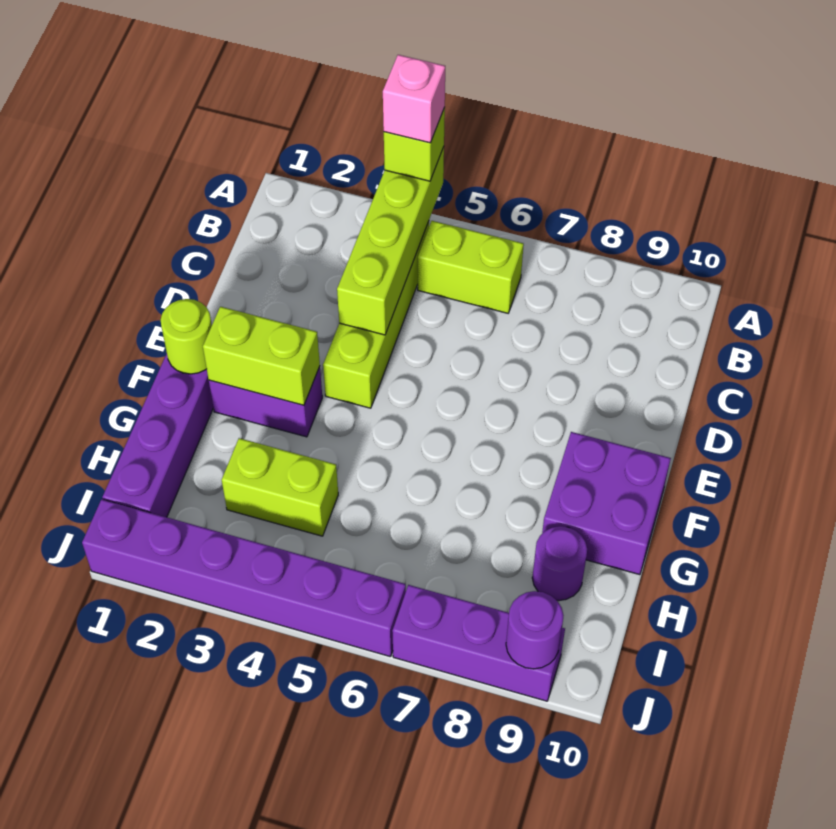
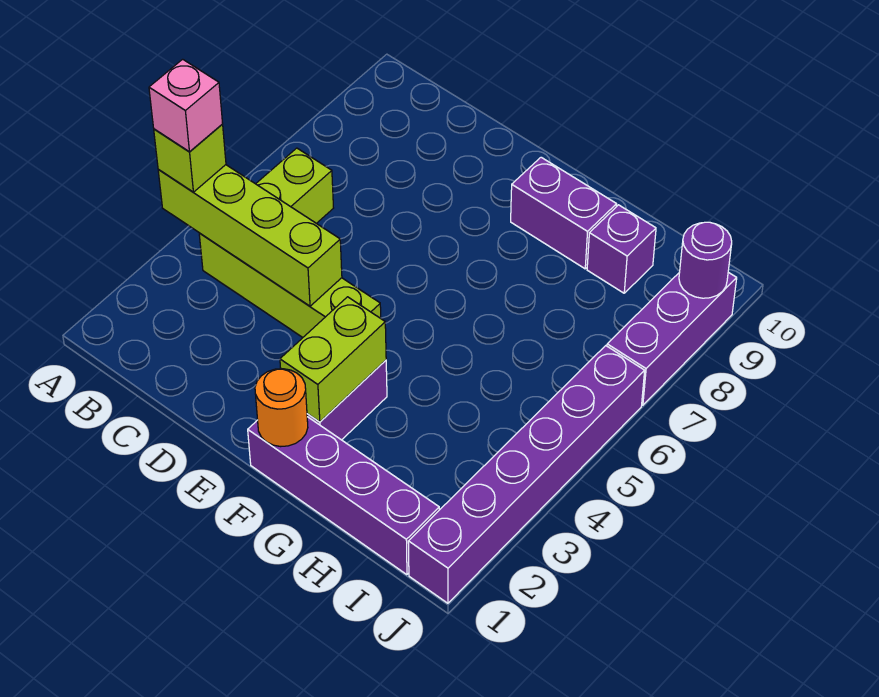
lime round brick F1 level 2 -> orange round brick F1 level 2
purple brick F9:G10 level 1 -> purple brick F9:G9 level 1
lime brick H3:H4 level 1 -> none
purple round brick H9 level 1 -> purple brick H9 level 1

